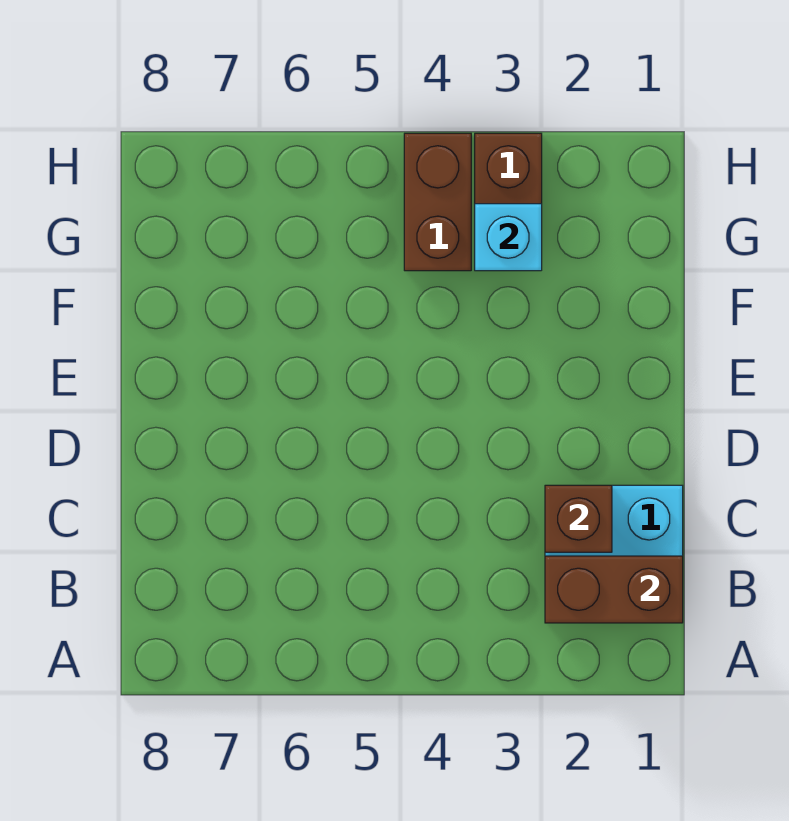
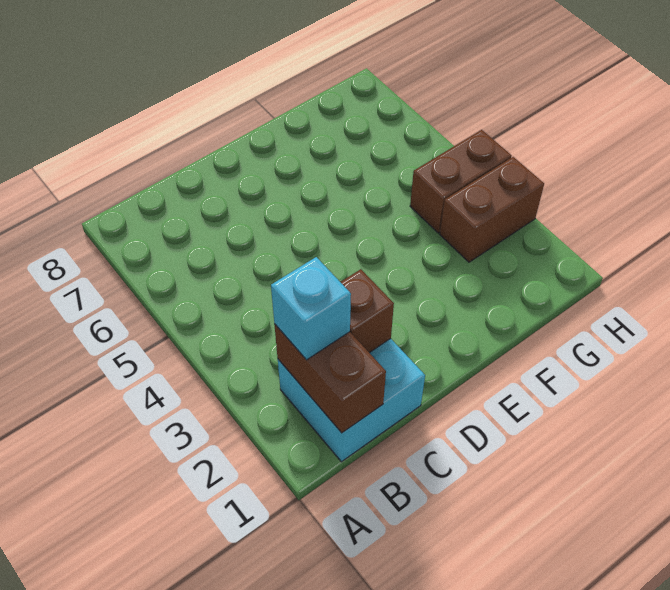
cyan brick G3 level 2 -> cyan brick B2 level 3

